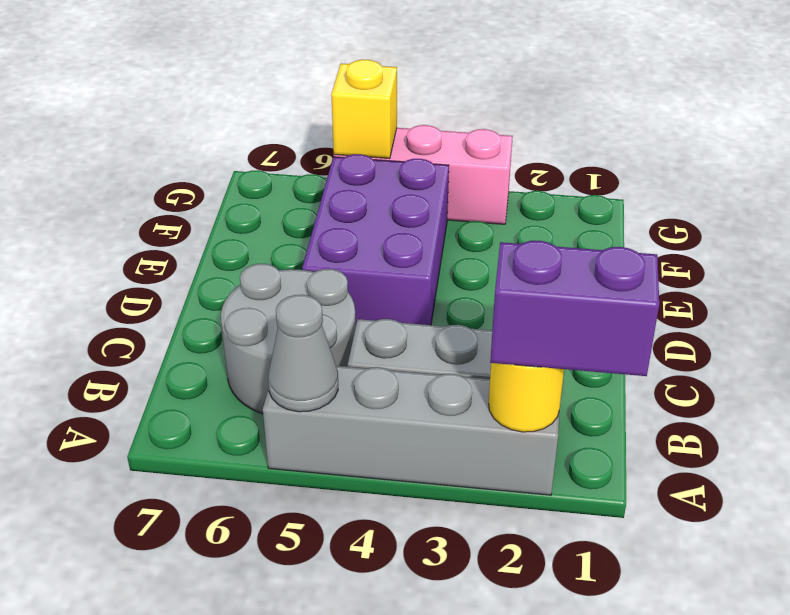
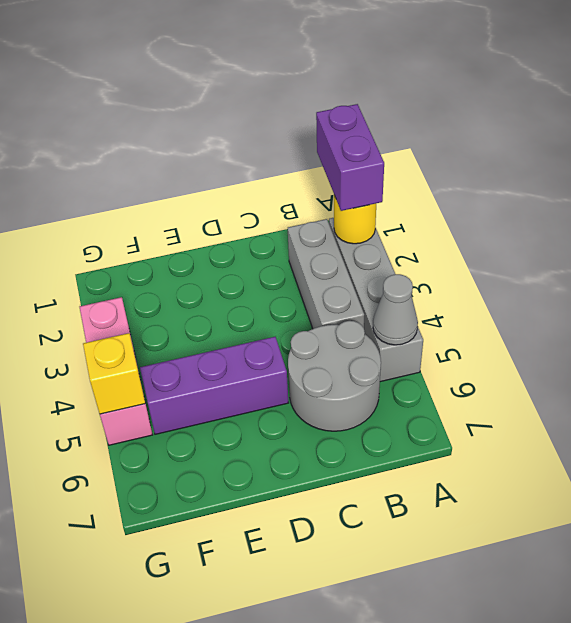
purple brick D4:F5 level 1 -> purple brick D5:F5 level 1

